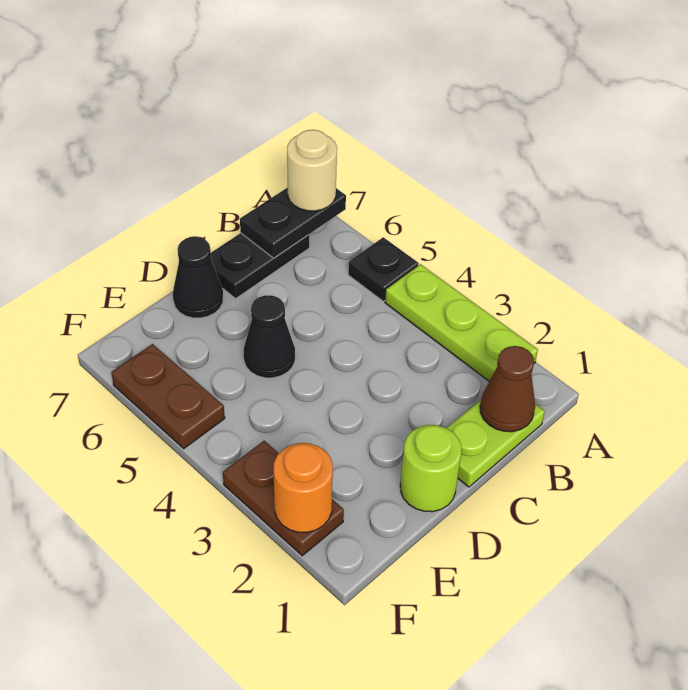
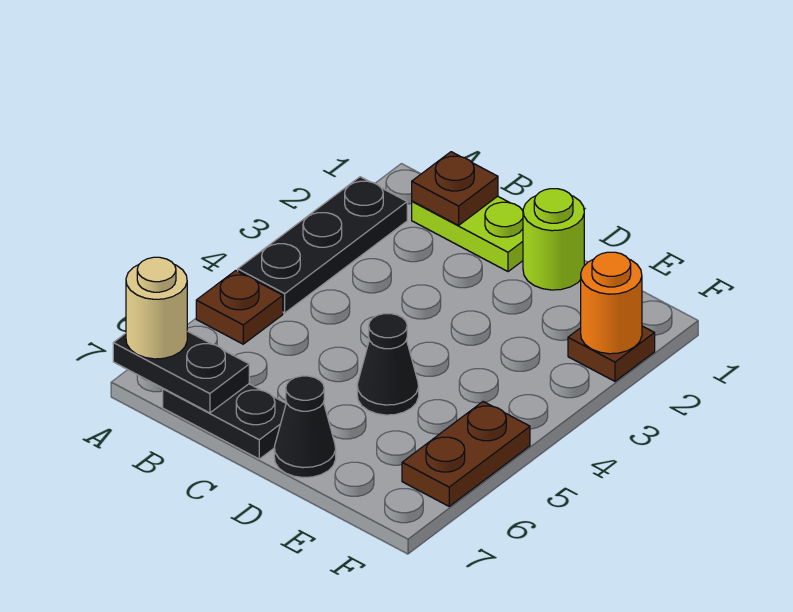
lime plate A2:A4 level 1 -> black plate A2:A4 level 1
black plate A5 level 1 -> brown plate A5 level 1
brown cone B1 level 2 -> brown plate B1 level 2
brown plate F2:F3 level 1 -> brown plate F2 level 1

